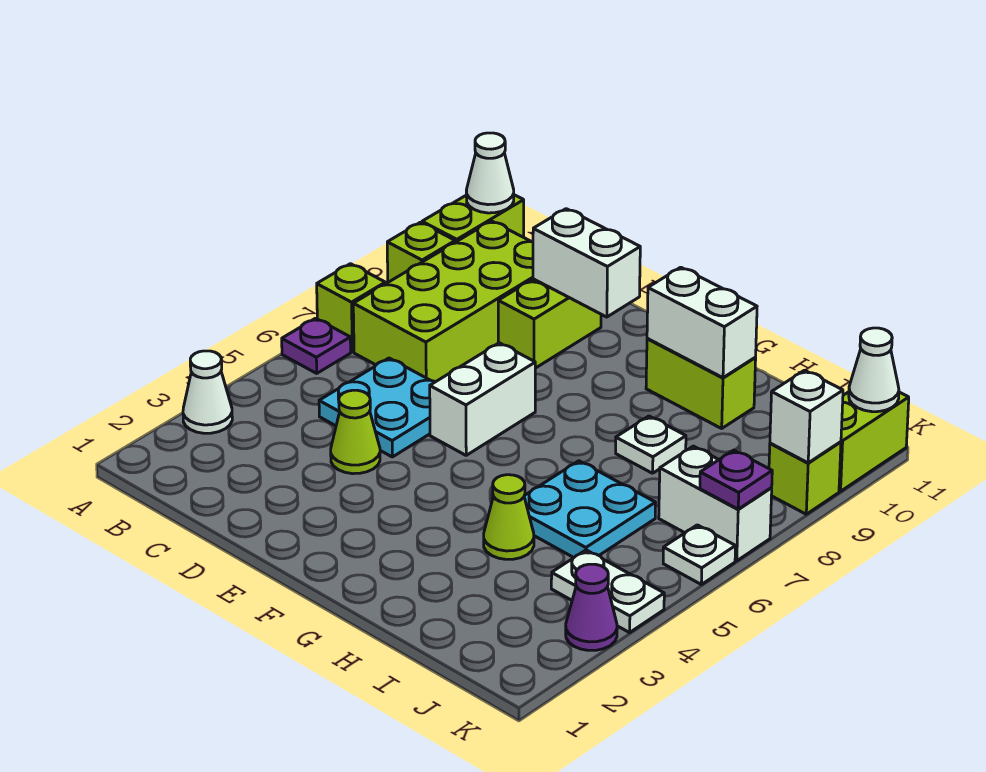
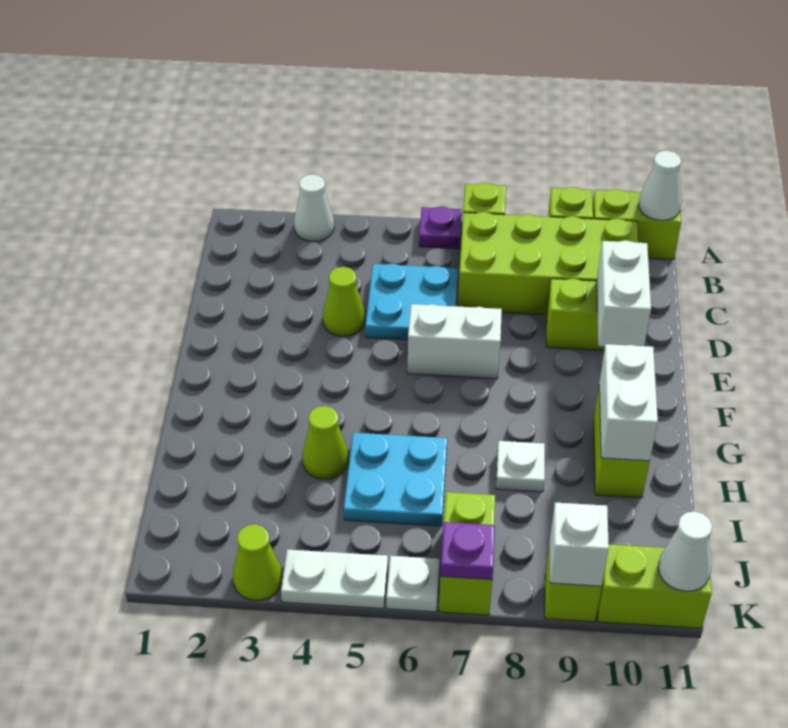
white plate J4:K4 level 1 -> white plate K4:K5 level 1
white brick J7:K7 level 1 -> lime brick J7:K7 level 1
purple cone K3 level 1 -> lime cone K3 level 1

